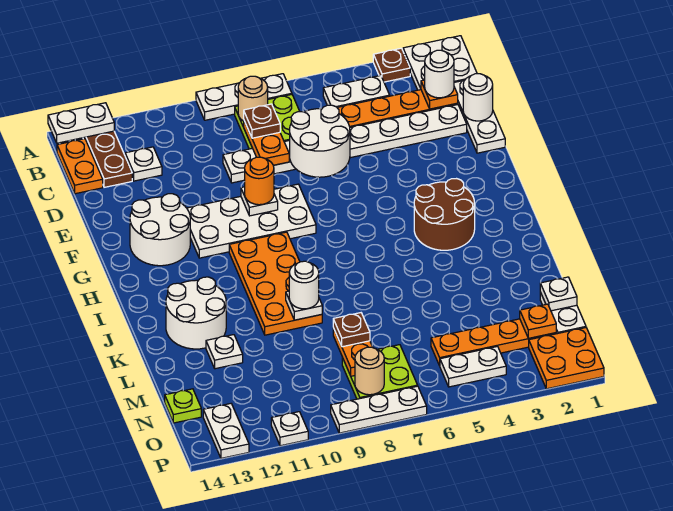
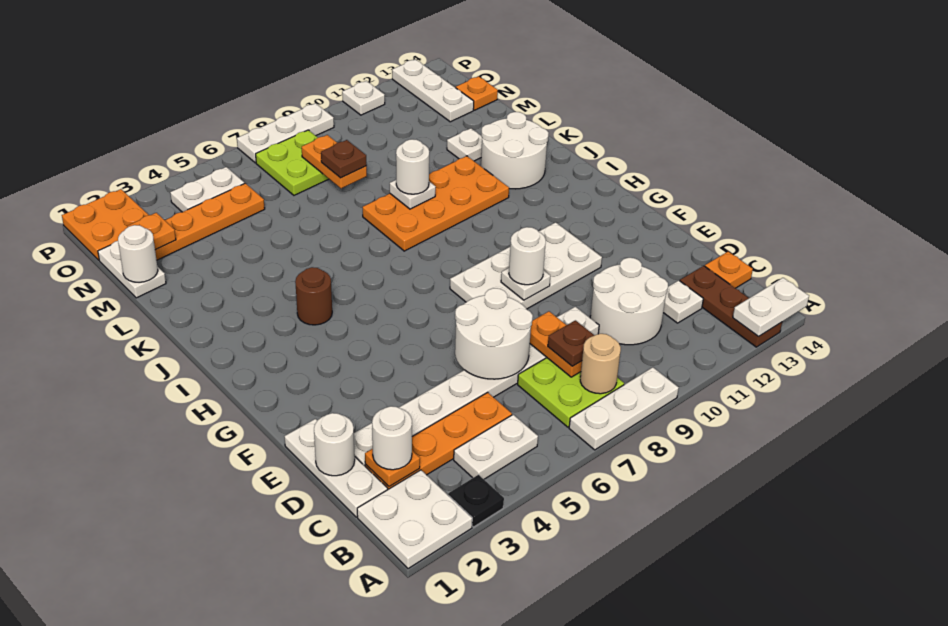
brown plate A3 level 1 -> black plate A3 level 1
orange plate B14:C14 level 1 -> orange plate C14 level 1
orange round brick F9 level 3 -> white round brick F9 level 3
white round brick F12:G13 level 1 -> white round brick C10:D11 level 1
brown round brick H3:I4 level 1 -> brown round brick I4 level 1
orange plate H9:K10 level 1 -> orange plate J8:K11 level 1
white plate M1 level 2 -> white round brick M1 level 2
lime plate N14 level 1 -> orange plate N14 level 1
tan round brick O8 level 2 -> none
white plate O13:P13 level 1 -> white plate N13:P13 level 1

